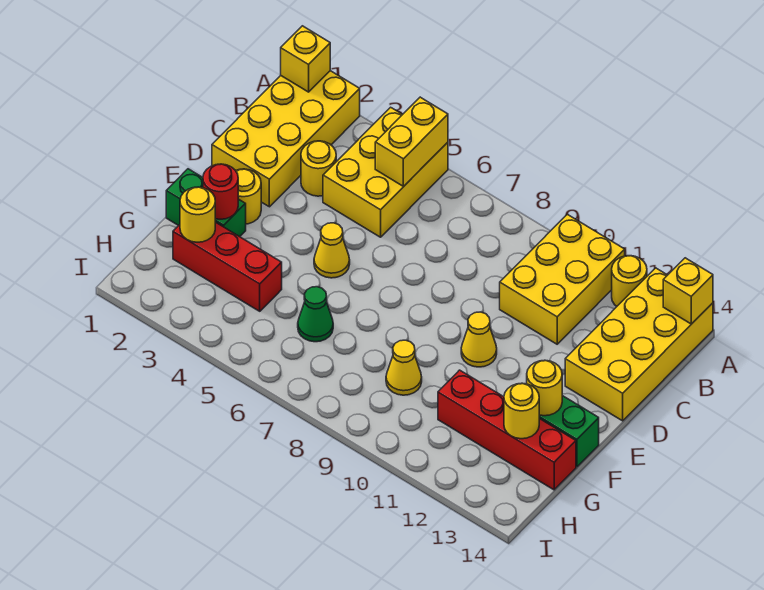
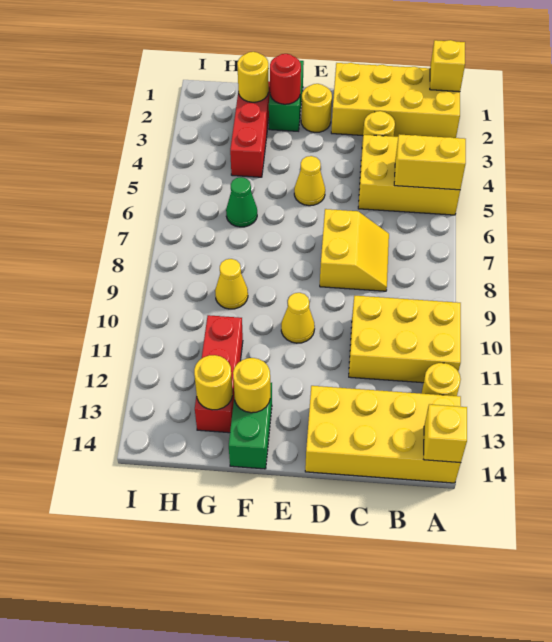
none -> yellow slope C7:D8 level 1 top D
red brick G11:G14 level 1 -> red brick G11:G13 level 1

